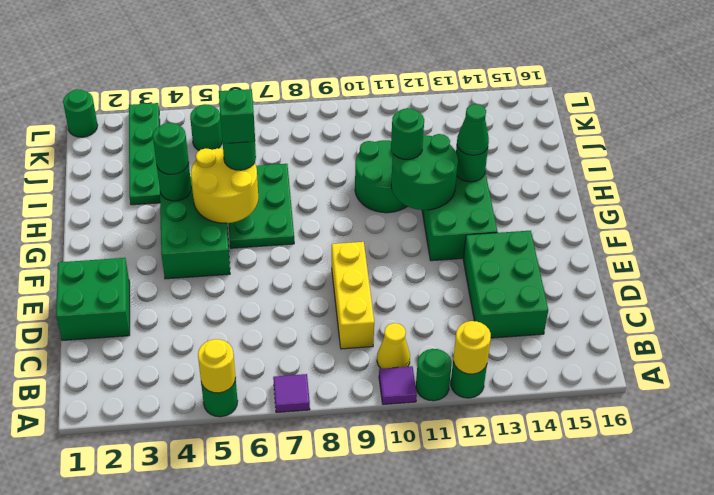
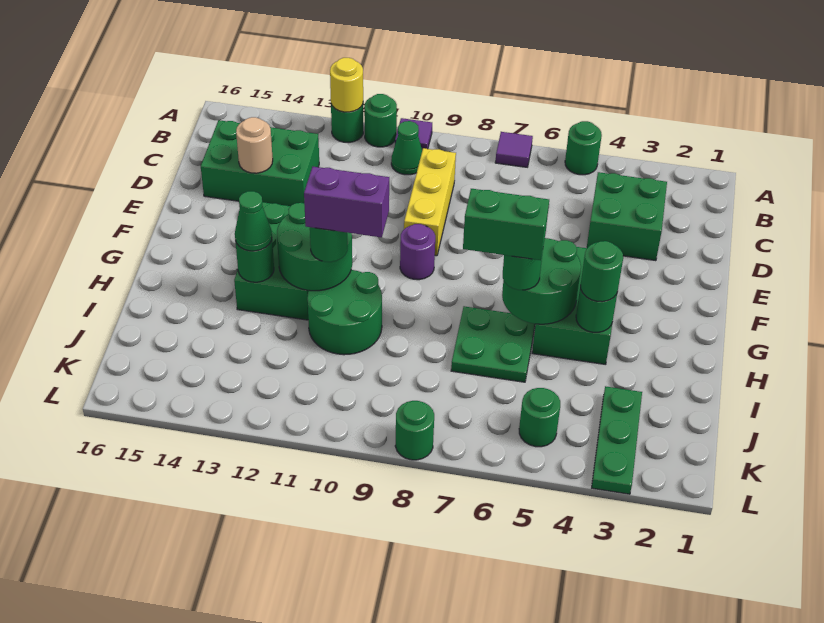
yellow round brick A5 level 2 -> none
yellow cone B10 level 1 -> green cone B10 level 1
green brick C13:E14 level 1 -> green brick C13:D15 level 1
green brick D1:E2 level 1 -> green brick C3:D4 level 1
none -> tan round brick D14 level 2
none -> purple round brick F9 level 1
yellow round brick G5:H6 level 2 -> green round brick G5:H6 level 2
green plate G6:I7 level 1 -> green plate H6:I7 level 1
green brick H6 level 4 -> green brick H6:H7 level 4
none -> purple brick H10:H11 level 4
green plate I3:L3 level 1 -> green plate J3:L3 level 1
green round brick L1 level 1 -> green round brick L8 level 1

